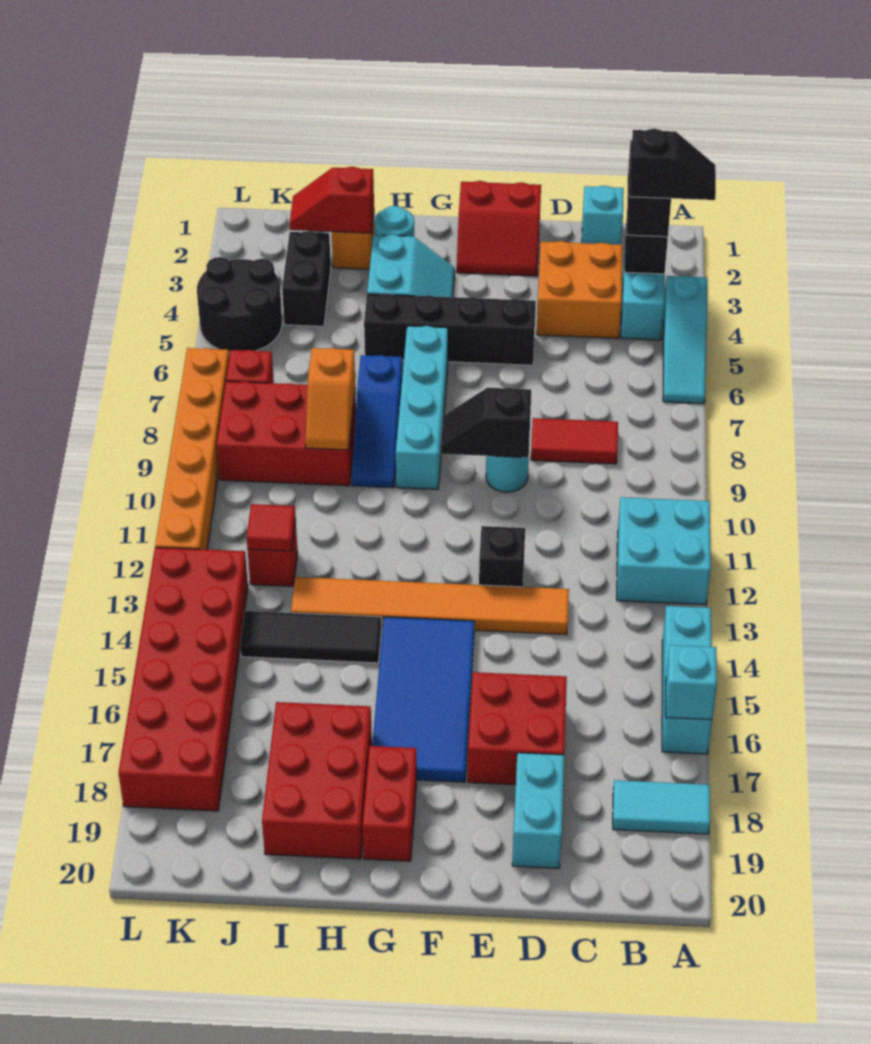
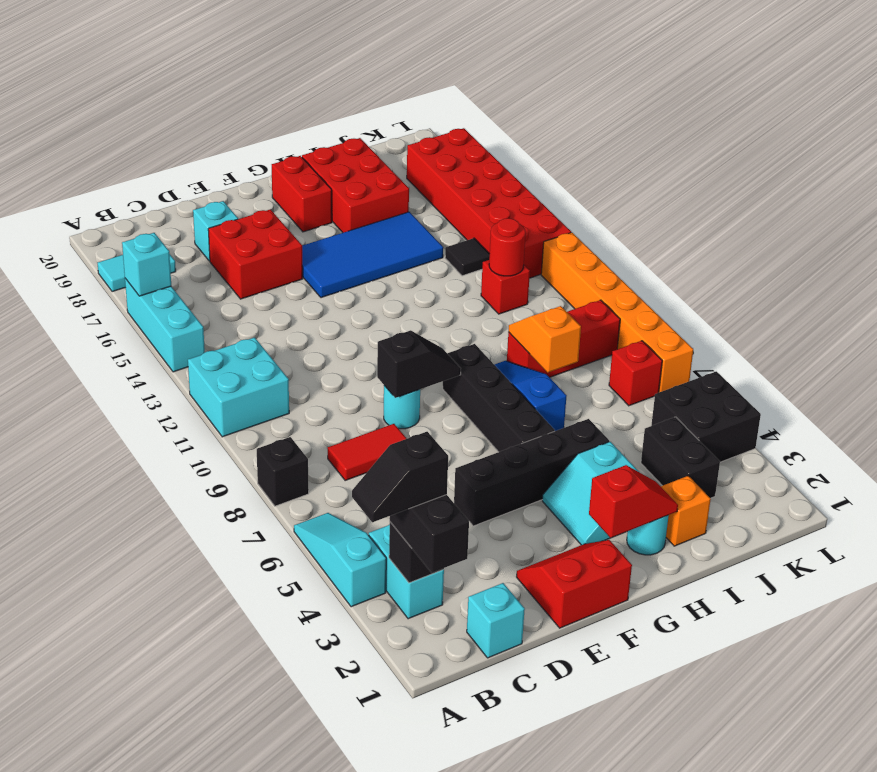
orange brick C3:D4 level 1 -> none
orange tile D13:I13 level 1 -> none
cyan brick D18:D19 level 1 -> cyan brick D18 level 1
black brick E12 level 1 -> black brick A8 level 1
blue tile F14:G17 level 1 -> blue tile F15:I16 level 1
cyan brick G6:G9 level 1 -> black brick G6:G9 level 1
black tile H14:J14 level 1 -> black tile J14 level 1
red slope I2:J2 level 2 top I -> red slope G2:H2 level 2 top G
red brick I8:K9 level 1 -> red brick I9:K9 level 1
red tile J12 level 2 -> red round brick J12 level 2
black round brick K4:L5 level 1 -> black brick K4:L5 level 1

